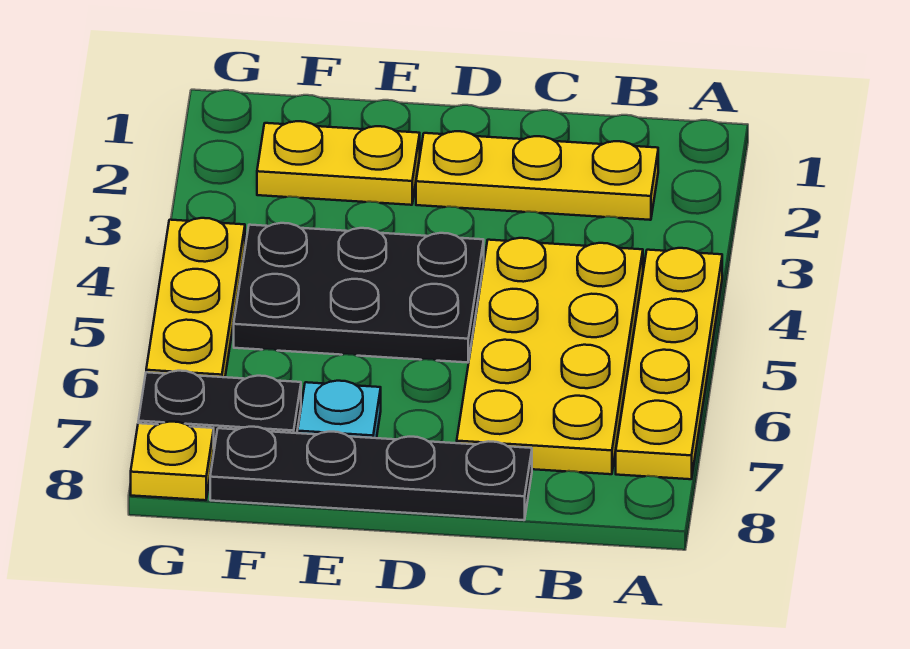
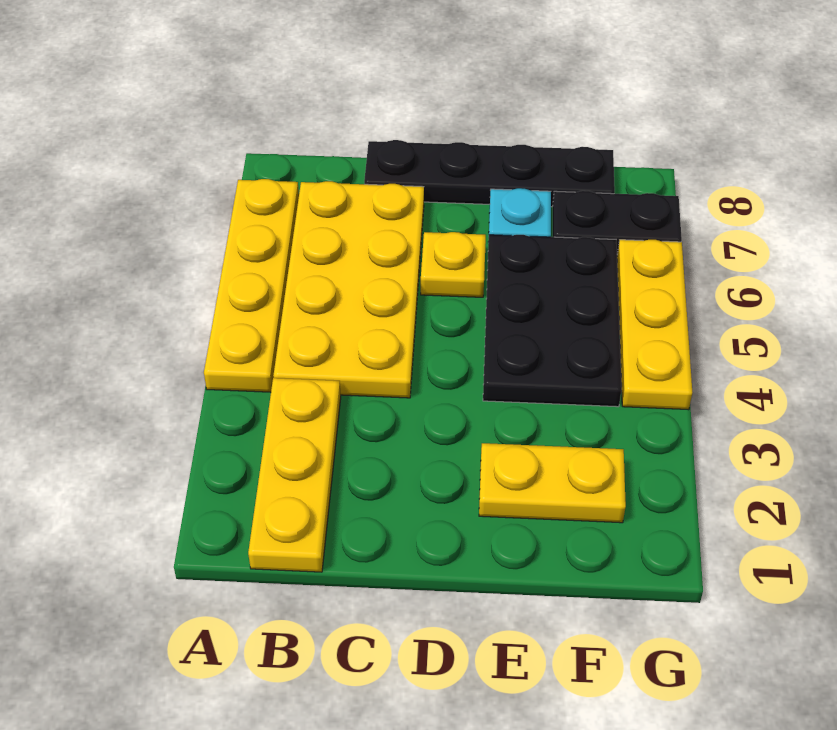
yellow plate B2:D2 level 1 -> yellow plate B1:B3 level 1
black plate D4:F5 level 1 -> black plate E4:F6 level 1
yellow plate G8 level 1 -> yellow plate D6 level 1

